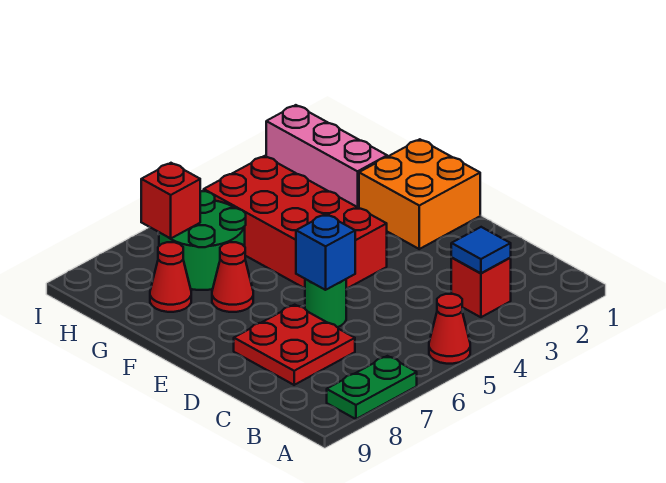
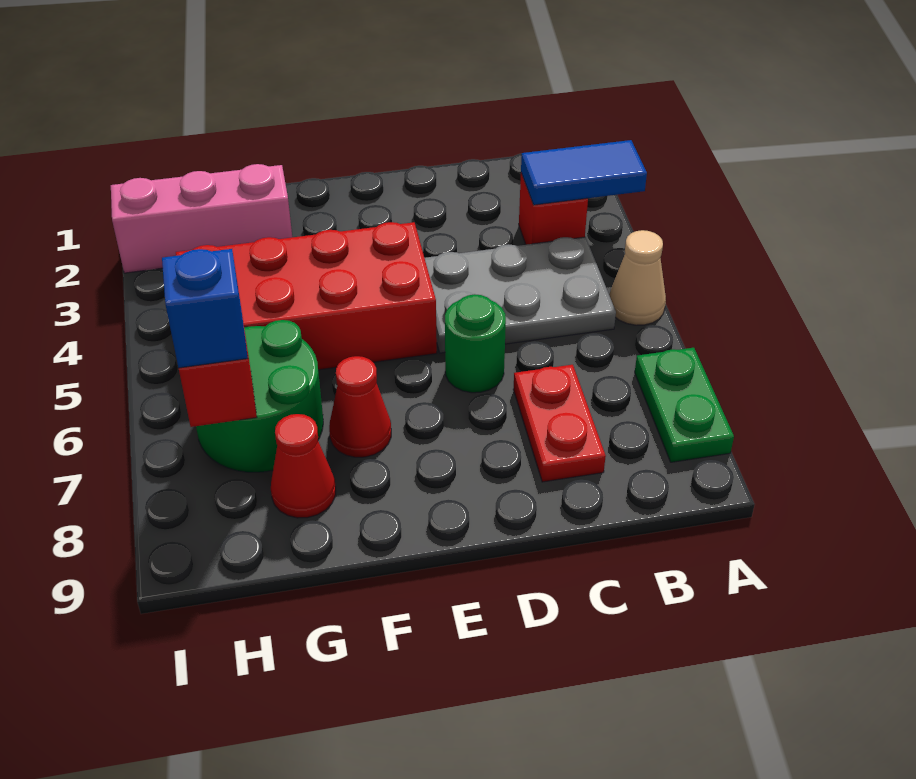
red cone A5 level 1 -> tan cone A5 level 1
blue tile B3 level 2 -> blue tile A3:B3 level 2
none -> grey plate B4:D5 level 1
red plate C7:D8 level 1 -> red plate C7:C8 level 1
blue brick D6 level 2 -> blue brick H7 level 3
orange brick E1:F2 level 1 -> none

